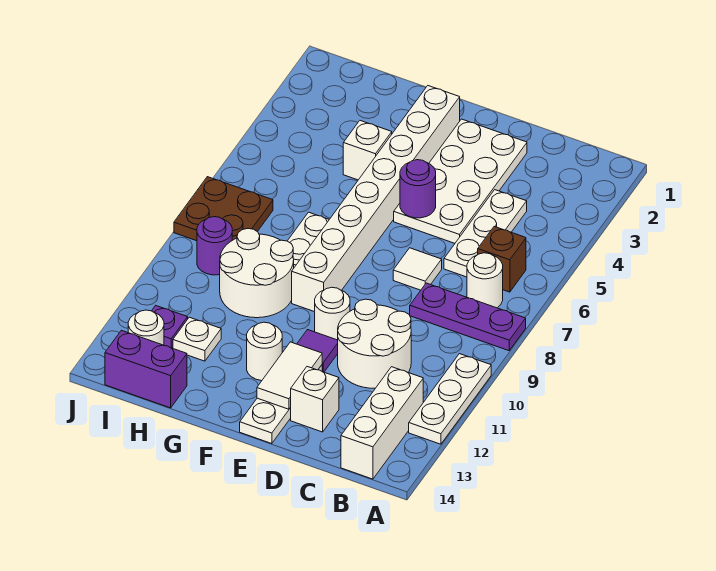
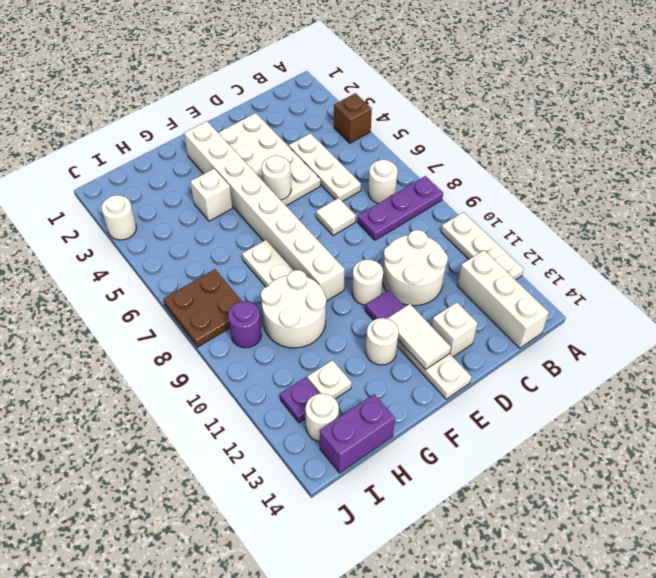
brown brick B6 level 1 -> brown brick A4 level 1
purple round brick E5 level 2 -> white round brick E5 level 2
none -> white round brick J3 level 1

